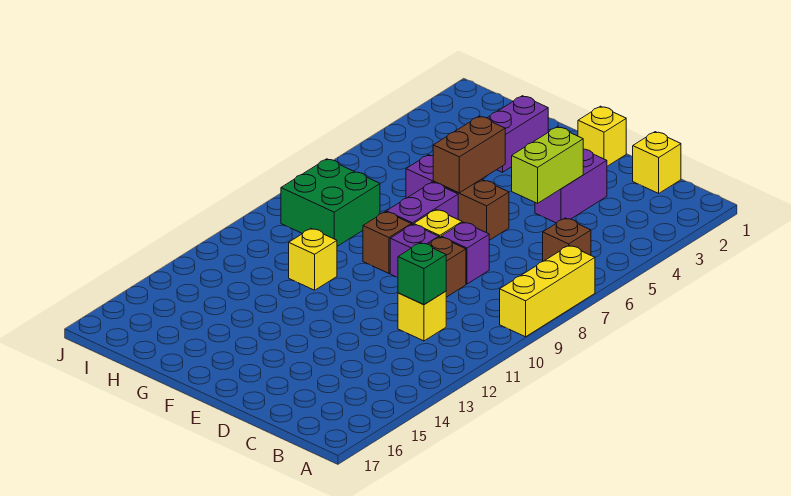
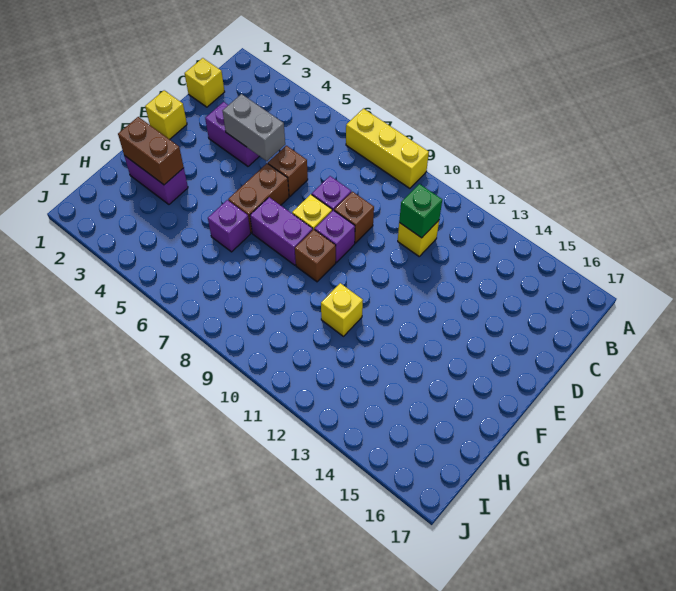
brown brick B6 level 1 -> brown brick D6 level 1
lime brick D4:D5 level 2 -> grey brick D4:D5 level 2
brown brick F5:F6 level 2 -> brown brick G2:G3 level 2
green brick H8:I9 level 1 -> none

